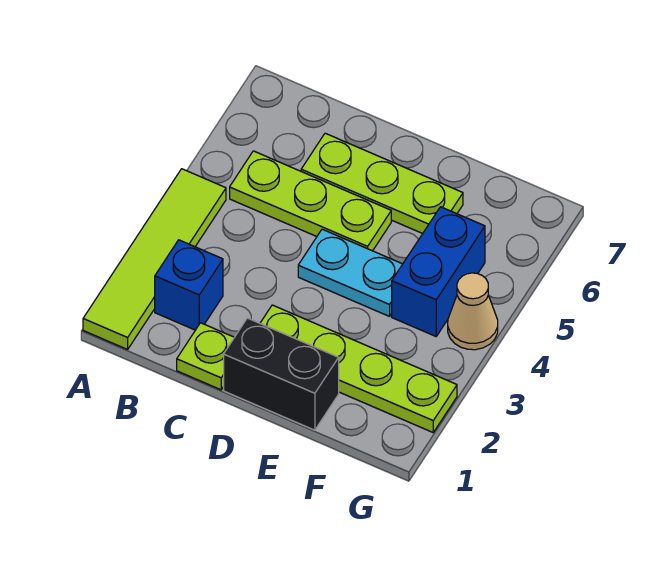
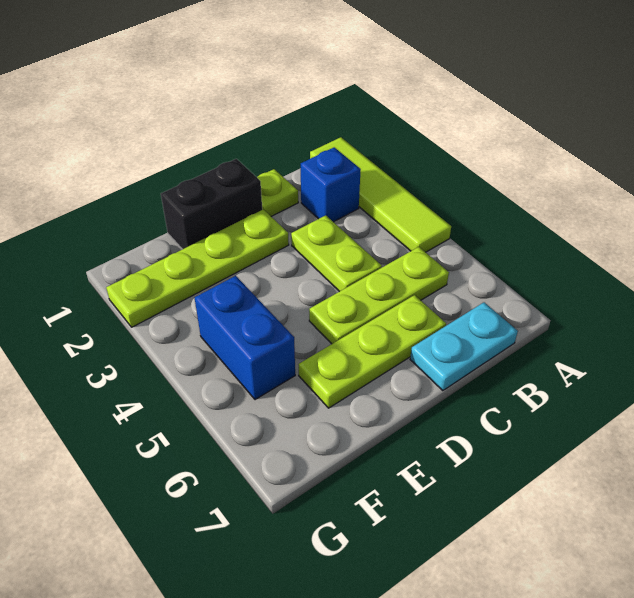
none -> lime plate C3:C4 level 1
cyan plate D4:E4 level 1 -> cyan plate B7:C7 level 1
tan cone G4 level 1 -> none

